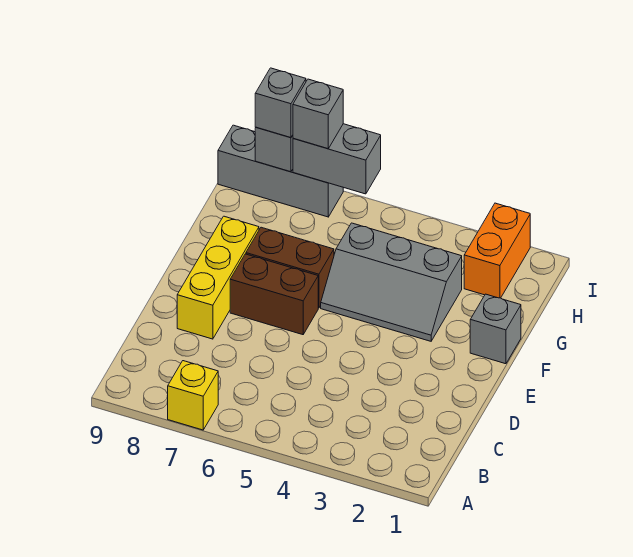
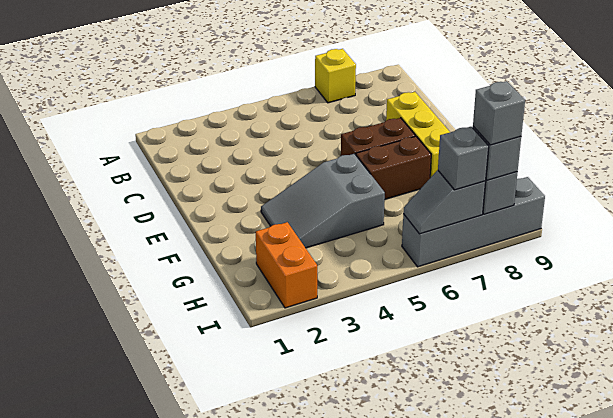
grey brick F1 level 1 -> grey brick I8 level 4
grey slope F3:G5 level 1 top G -> grey slope F3:G5 level 1 top 5
grey brick I6:I7 level 2 -> grey slope I6:I7 level 2 top 7
grey brick I7:I9 level 1 -> grey brick I6:I9 level 1

